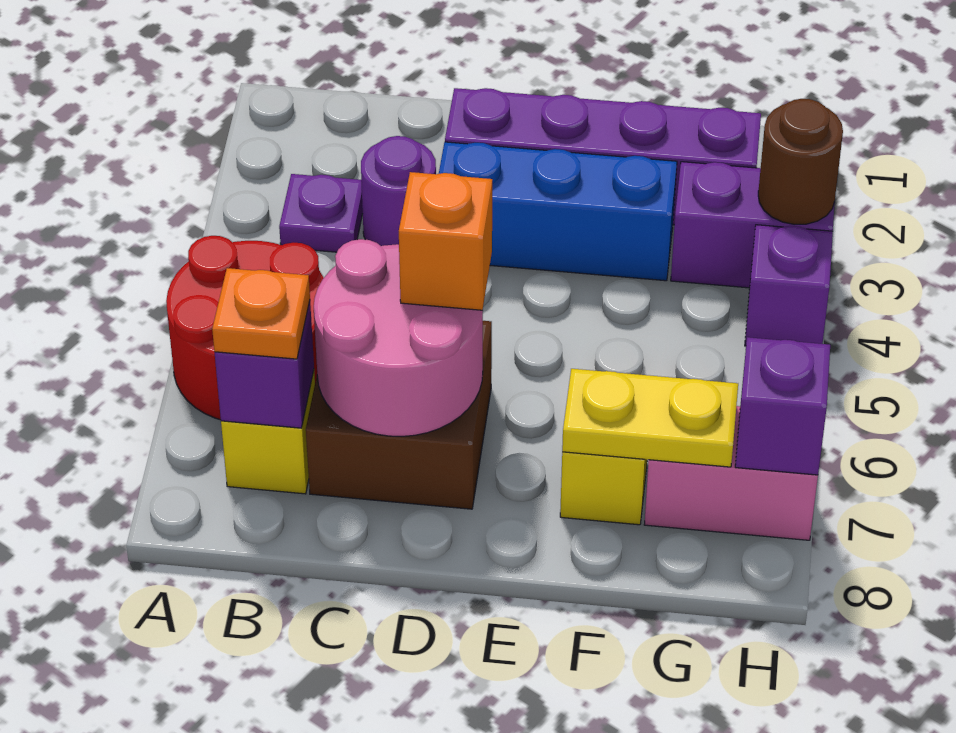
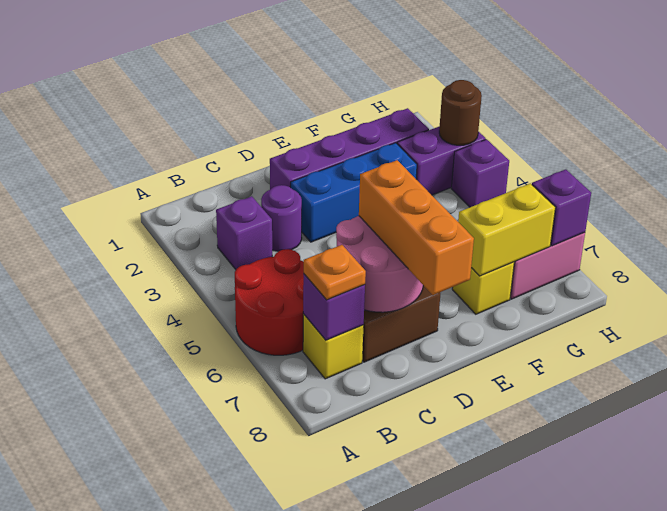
purple plate B3 level 1 -> purple brick B3 level 1
orange brick D6 level 3 -> orange brick D6:D8 level 3
yellow plate F7:G7 level 2 -> yellow brick F7:G7 level 2

